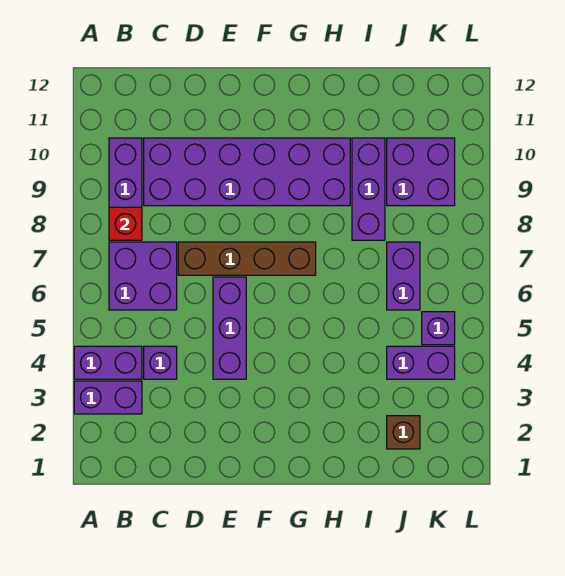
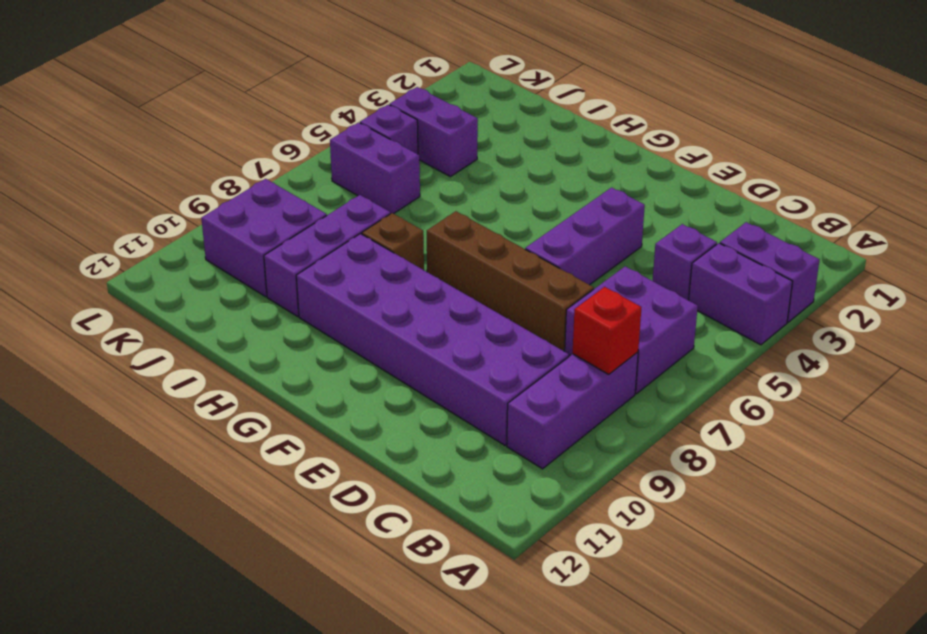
brown brick J2 level 1 -> brown brick H8 level 1
purple brick J6:J7 level 1 -> purple brick J6:K6 level 1

